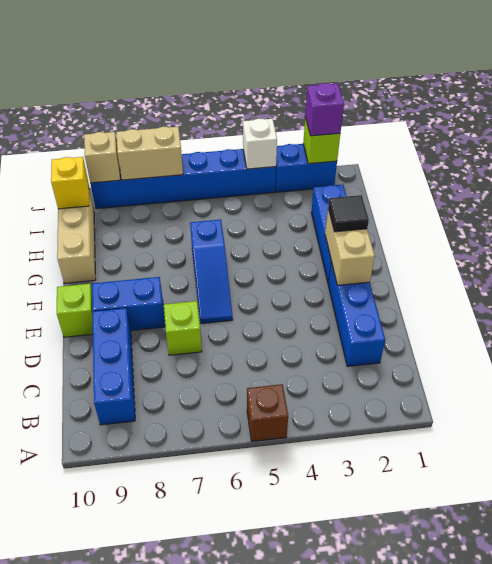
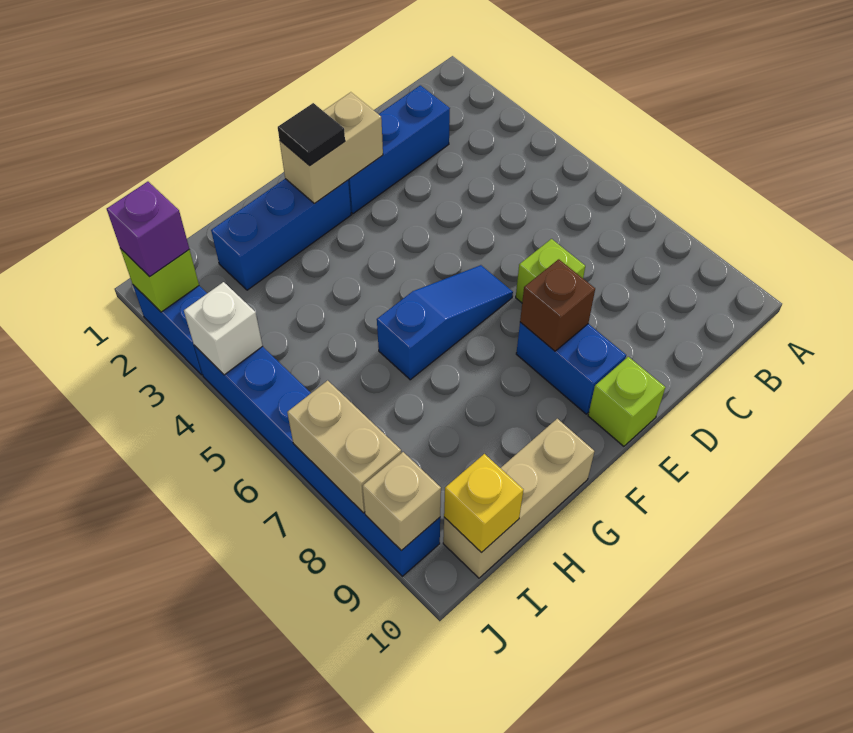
brown brick A5 level 1 -> brown brick E8 level 2
blue brick B9:D9 level 1 -> none

